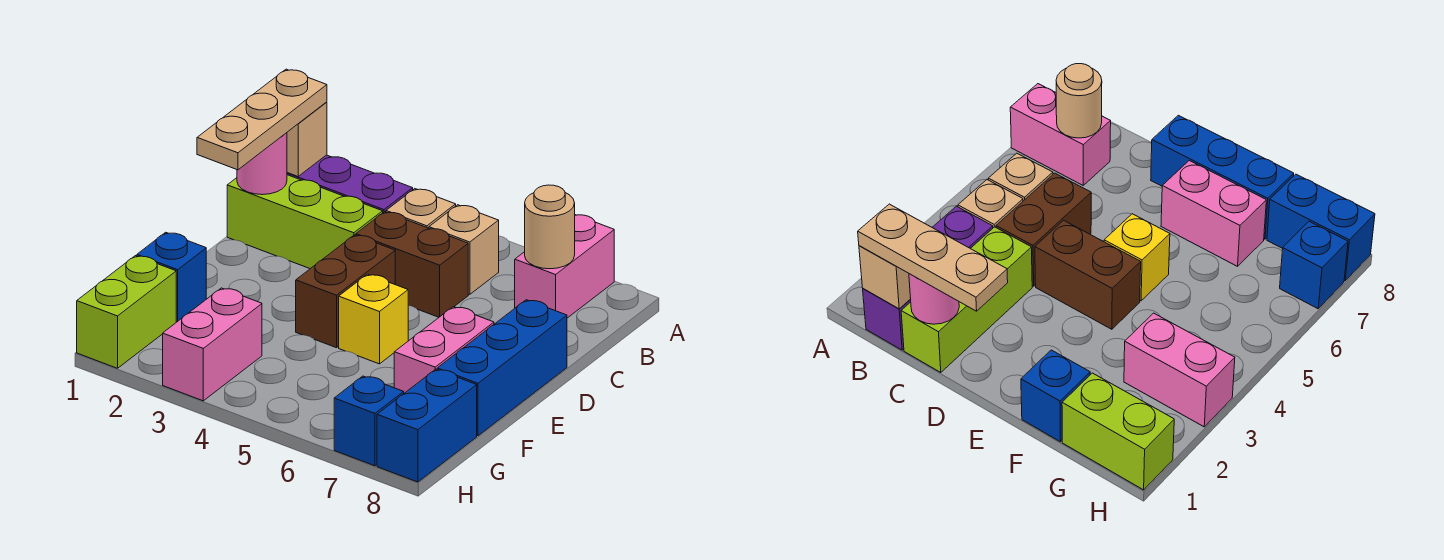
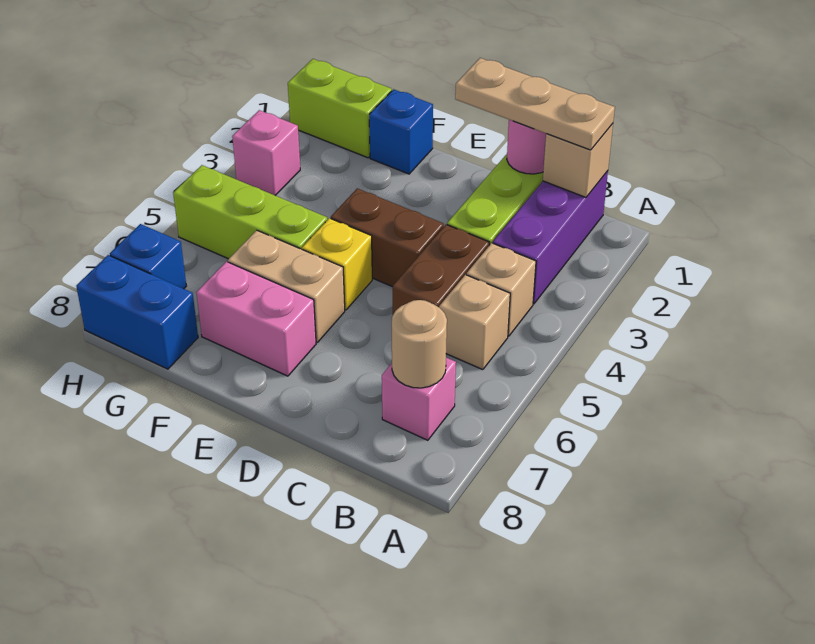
pink brick A7:B7 level 1 -> pink brick B7 level 1
blue brick D8:F8 level 1 -> none
none -> tan brick E6:F6 level 1
none -> lime brick F5:H5 level 1
pink brick G3:H3 level 1 -> pink brick H3 level 1

